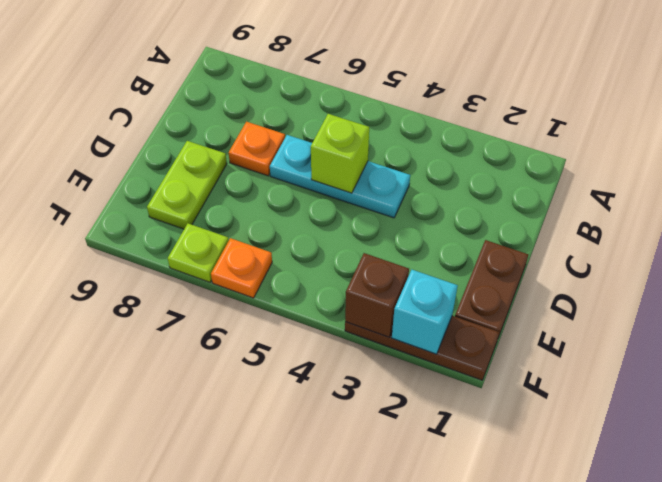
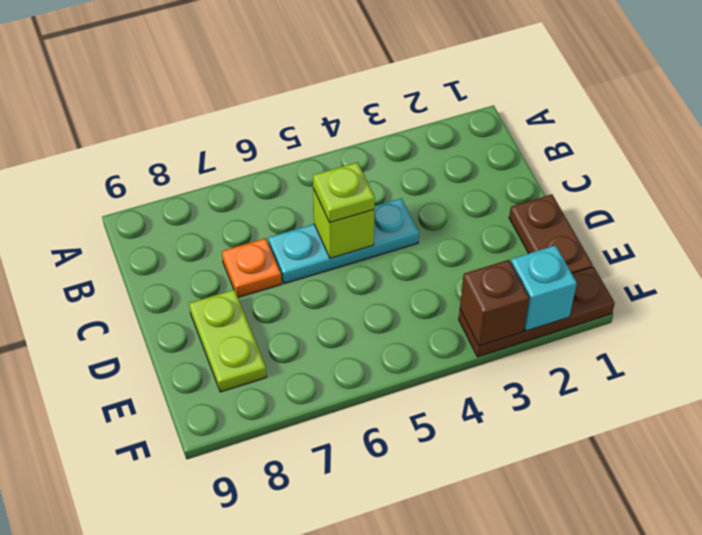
orange plate F6 level 1 -> none
lime plate F7 level 1 -> lime plate C5 level 3

